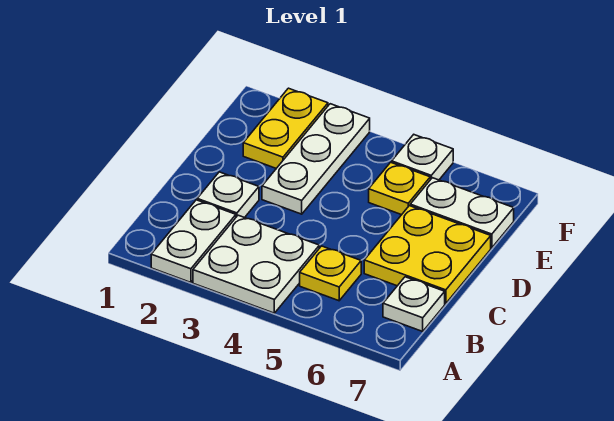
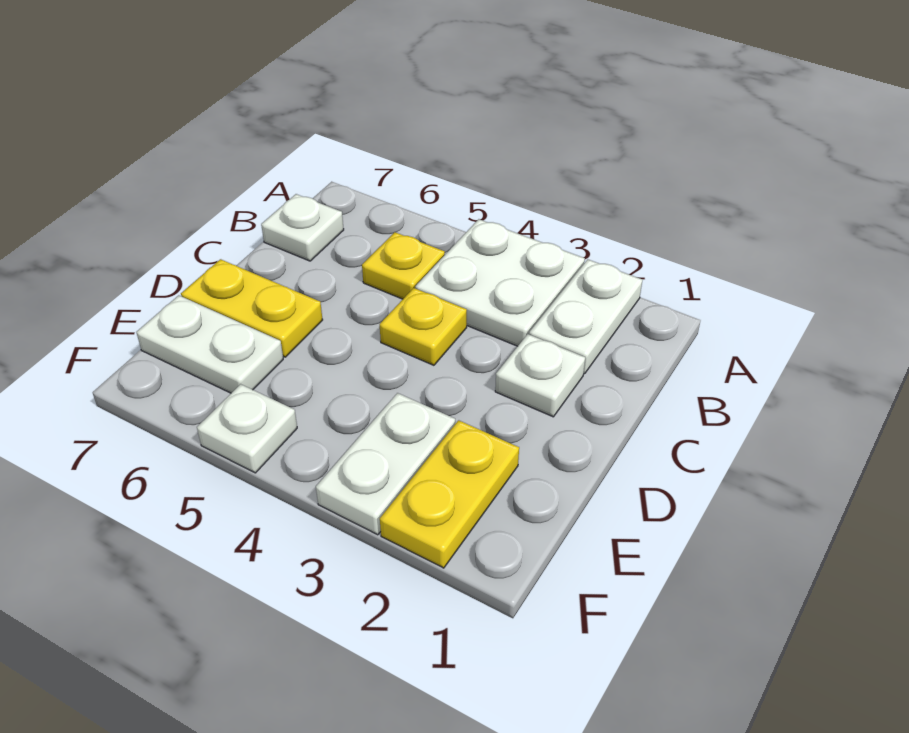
yellow plate C6:D7 level 1 -> yellow plate D6:D7 level 1
white plate D3:F3 level 1 -> white plate E3:F3 level 1
yellow plate E5 level 1 -> yellow plate C4 level 1

